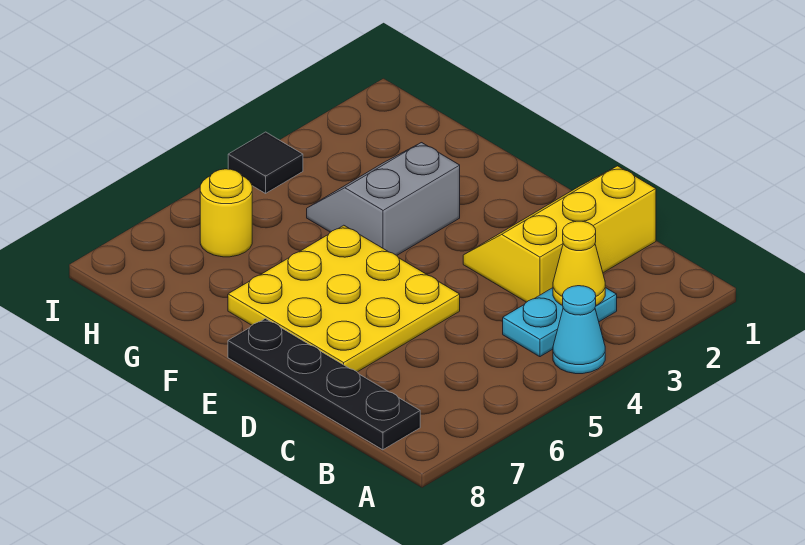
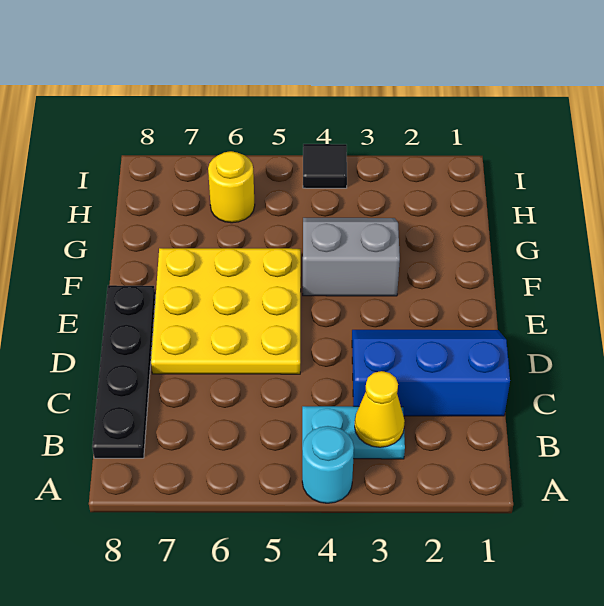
cyan cone A4 level 1 -> cyan round brick A4 level 1
yellow slope C1:D3 level 1 top C -> blue slope C1:D3 level 1 top C

